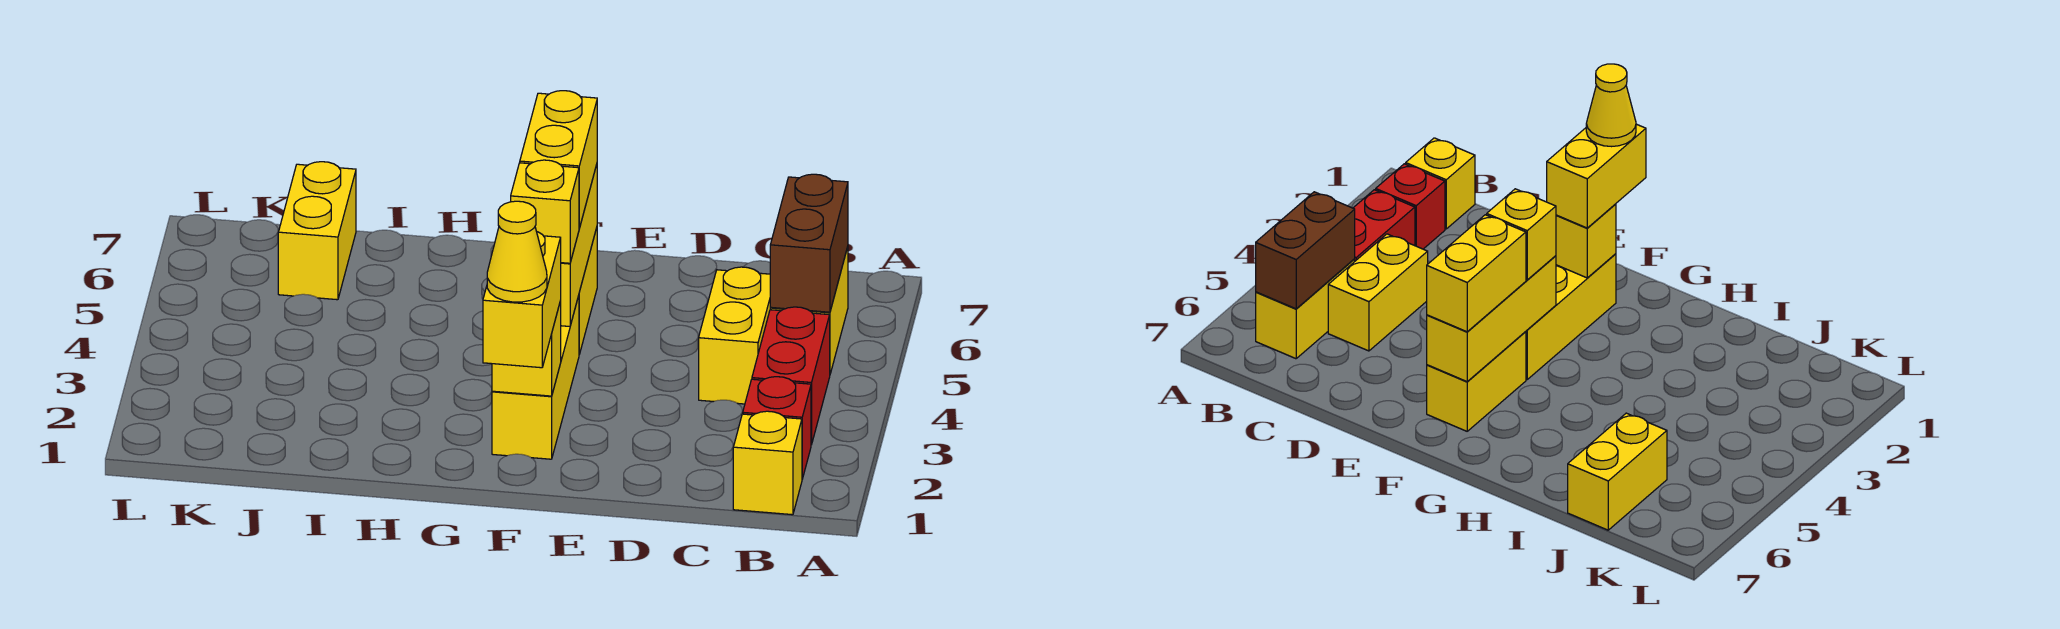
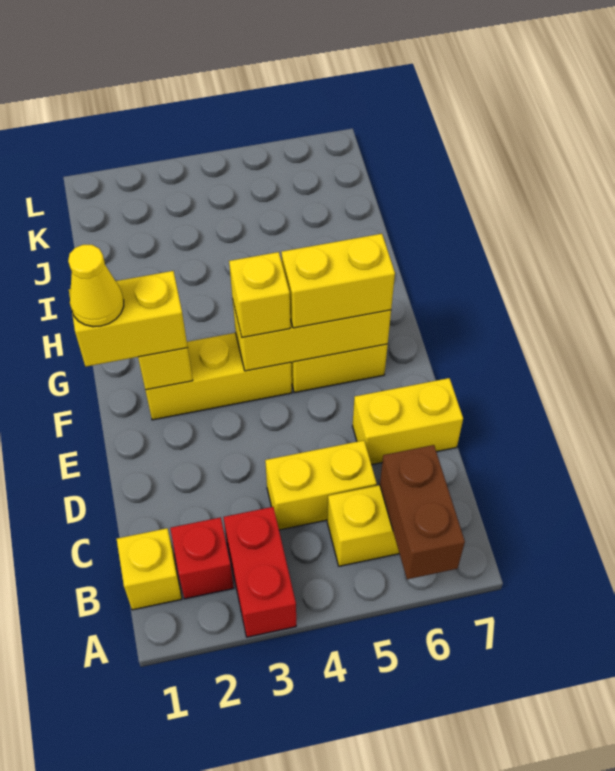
red brick B3:B4 level 1 -> red brick A3:B3 level 1
brown brick B5:B6 level 2 -> brown brick A6:B6 level 2
yellow brick J6:J7 level 1 -> yellow brick D6:D7 level 1

